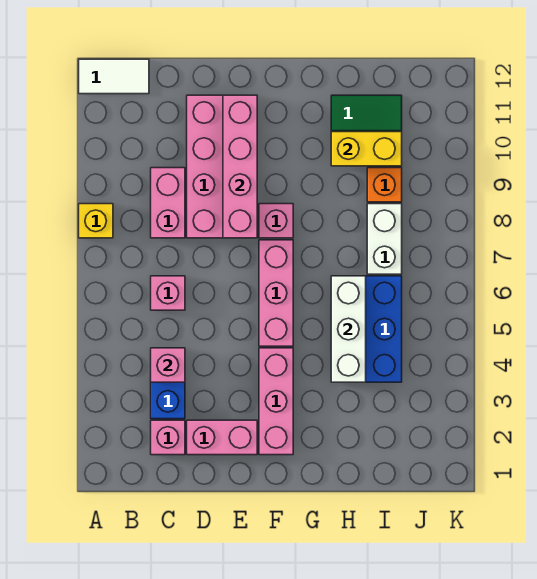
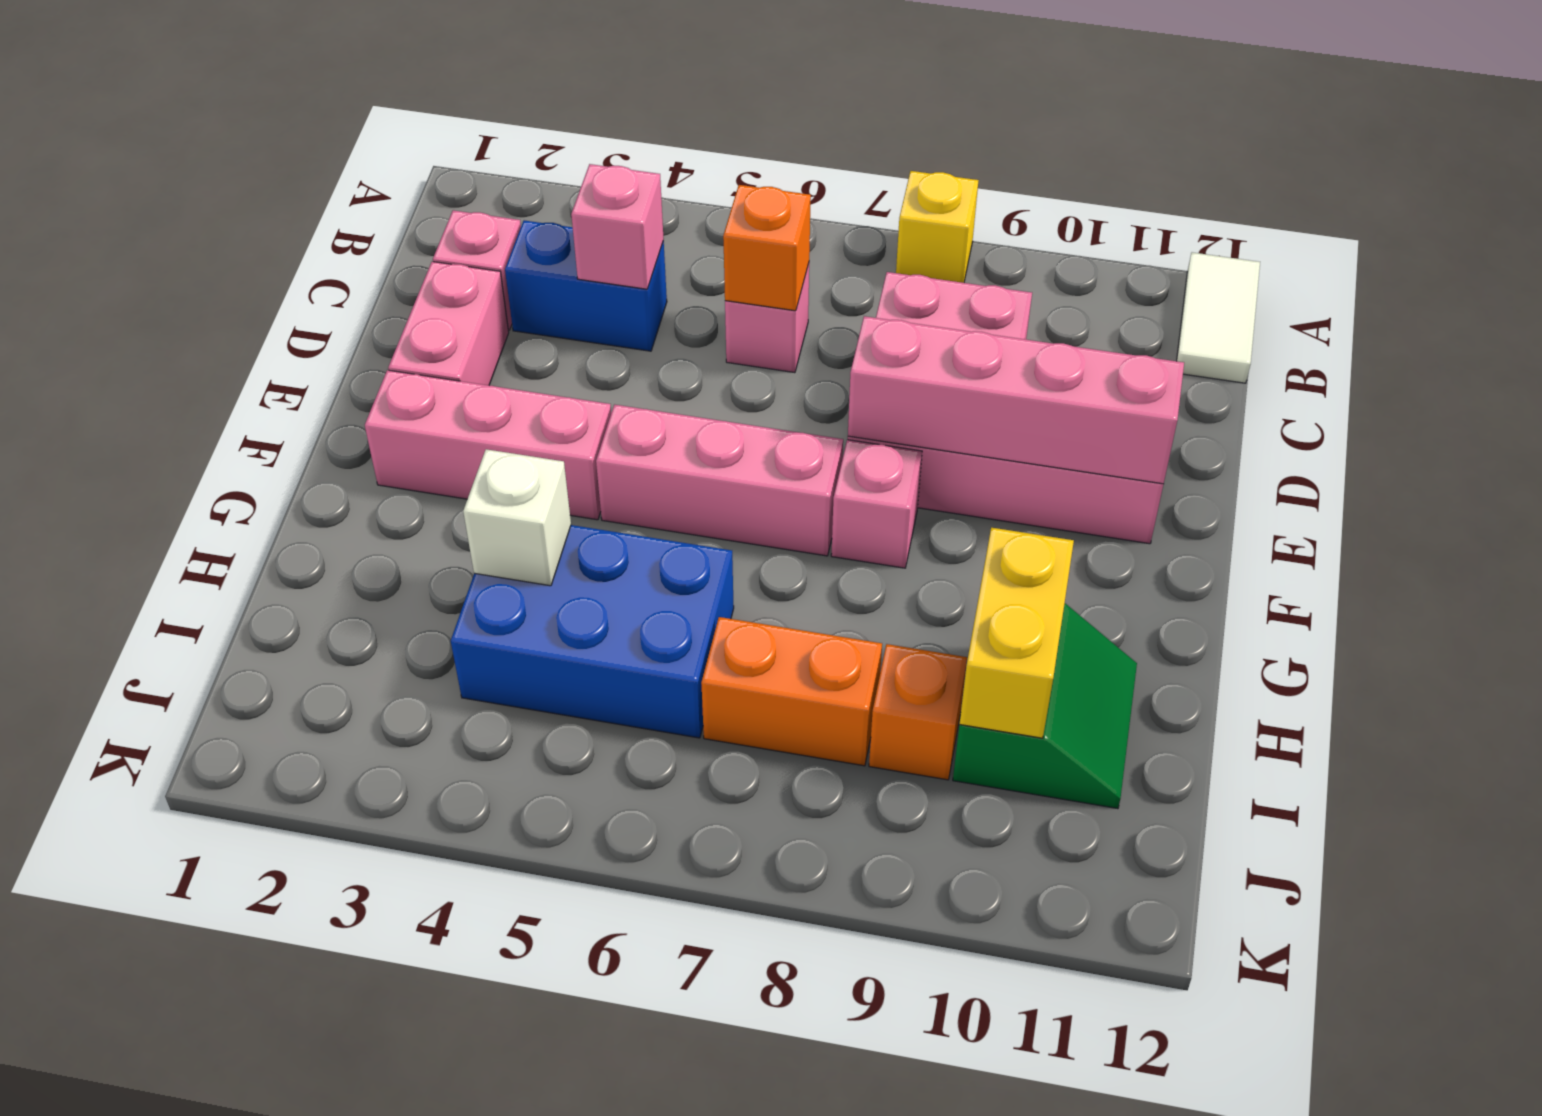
none -> orange brick C6 level 2
white brick H4:H6 level 2 -> white brick H4 level 2
white brick I7:I8 level 1 -> orange brick I7:I8 level 1

